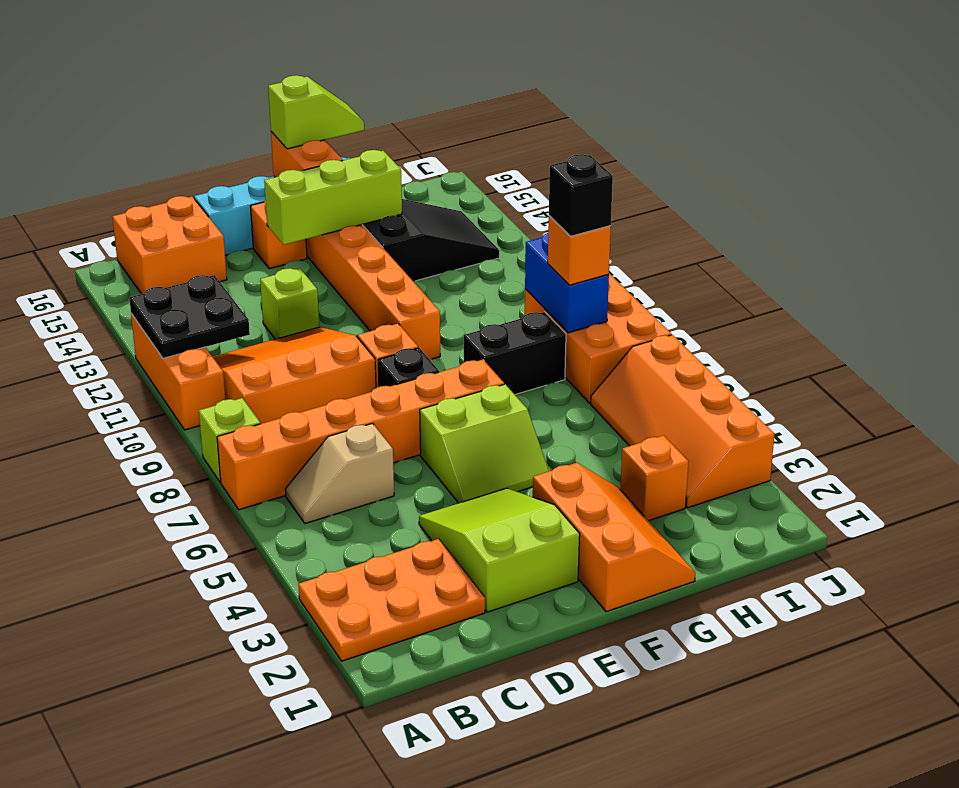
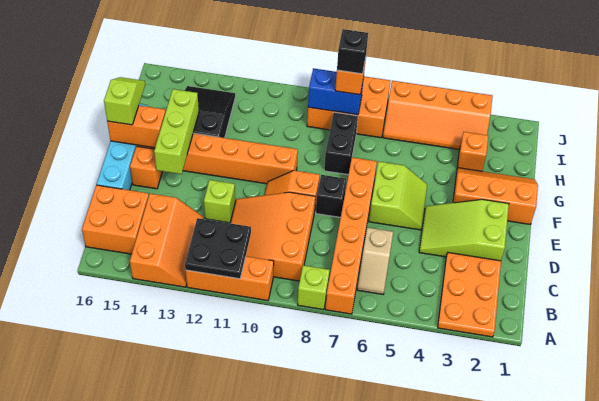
none -> orange slope A13:C14 level 1 top 14

